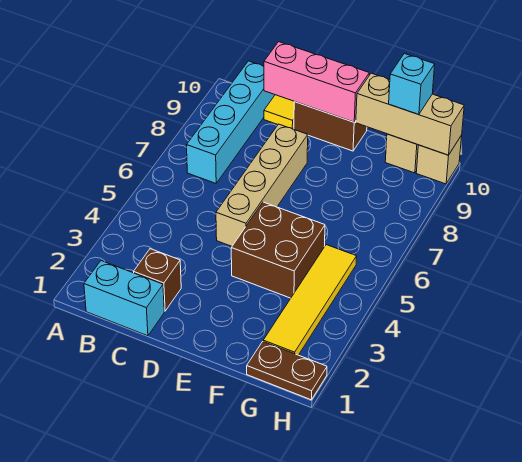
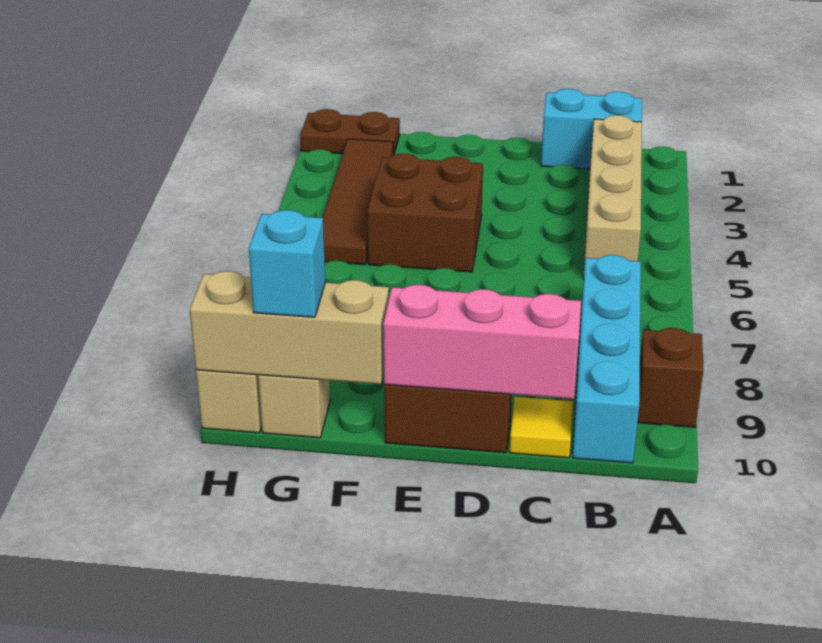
brown brick C2 level 1 -> brown brick A9 level 1
tan brick D5:D8 level 1 -> tan brick B2:B5 level 1
yellow tile G2:G5 level 1 -> brown tile G2:G5 level 1

